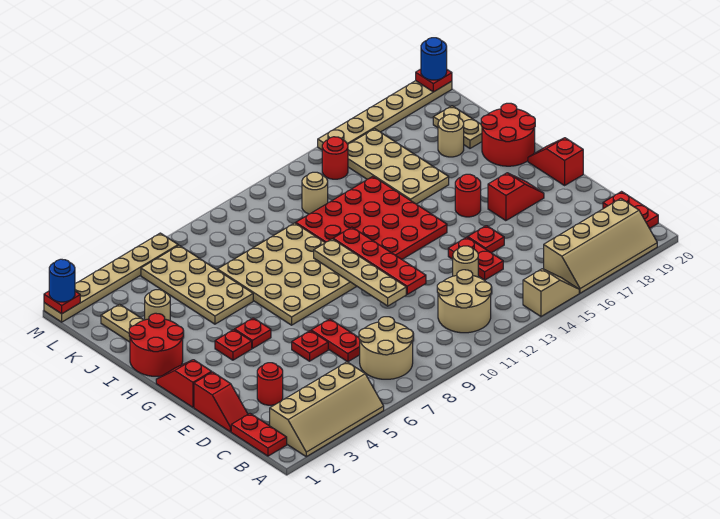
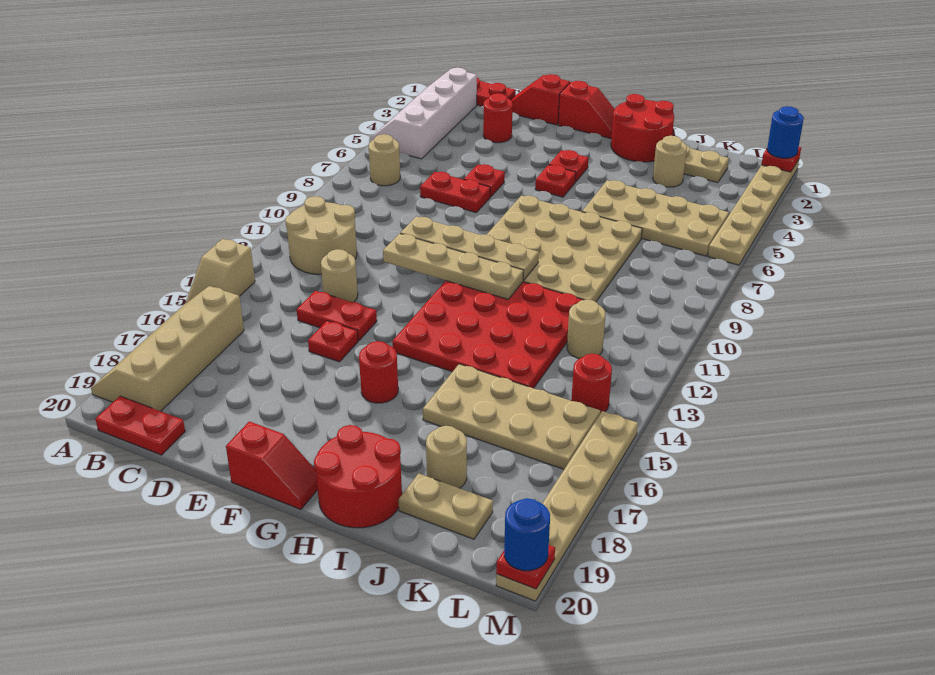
tan slope A2:B5 level 1 top B -> white slope A2:B5 level 1 top B
tan round brick B7:C8 level 1 -> tan round brick B7 level 1
red plate E11:H11 level 2 -> tan plate E11:H11 level 2
red slope F17:F18 level 1 top 17 -> none

